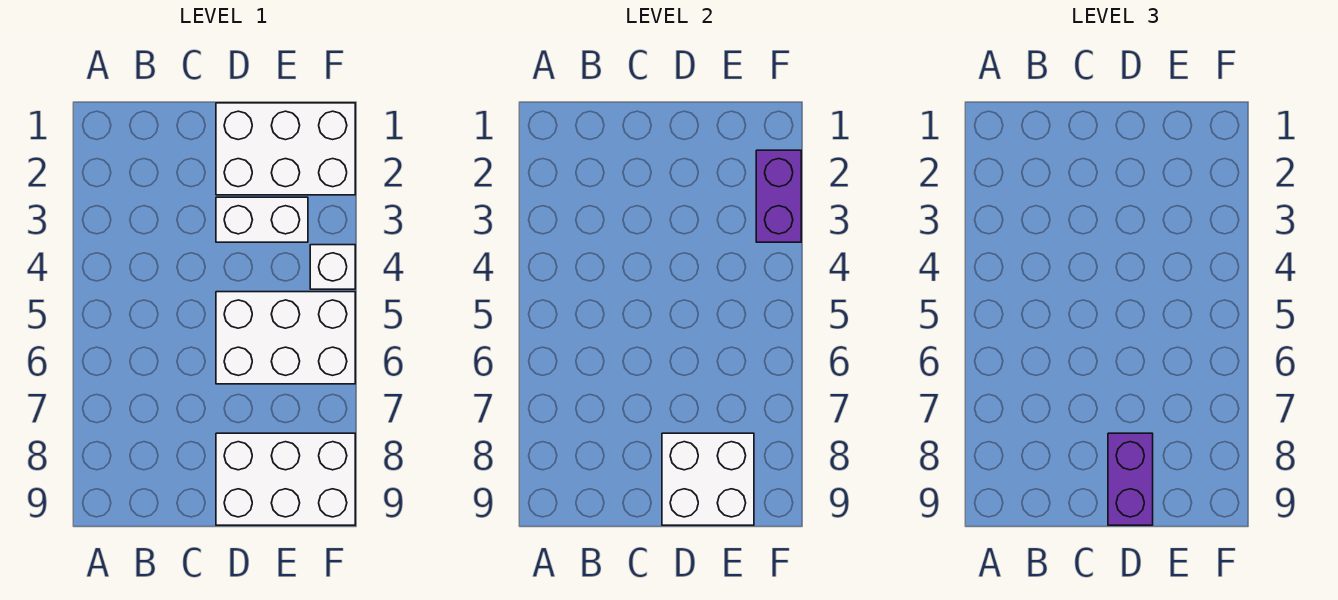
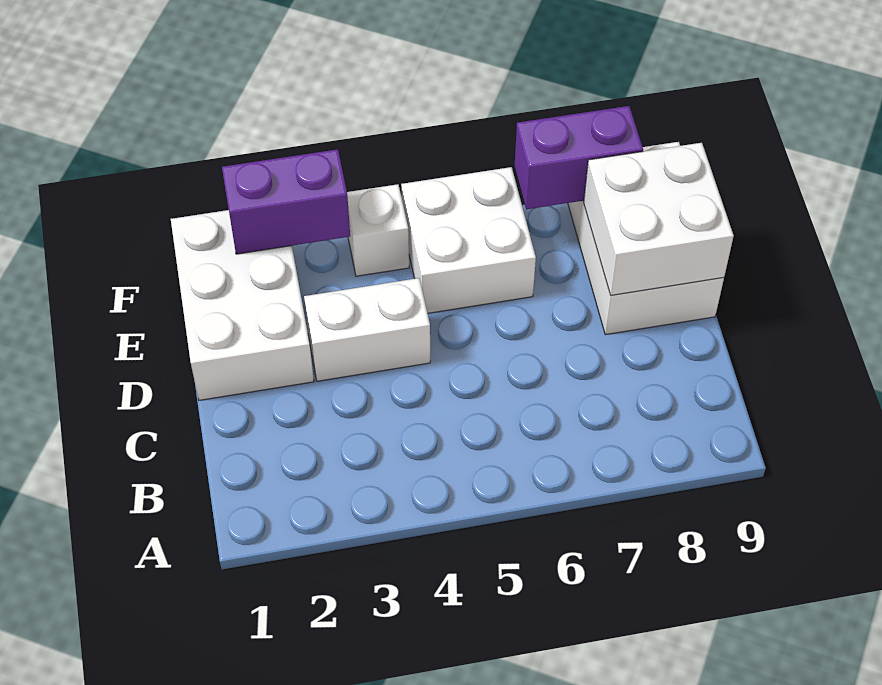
white brick D3:E3 level 1 -> white brick D3:D4 level 1
white brick D5:F6 level 1 -> white brick E5:F6 level 1
purple brick D8:D9 level 3 -> purple brick F7:F8 level 2

